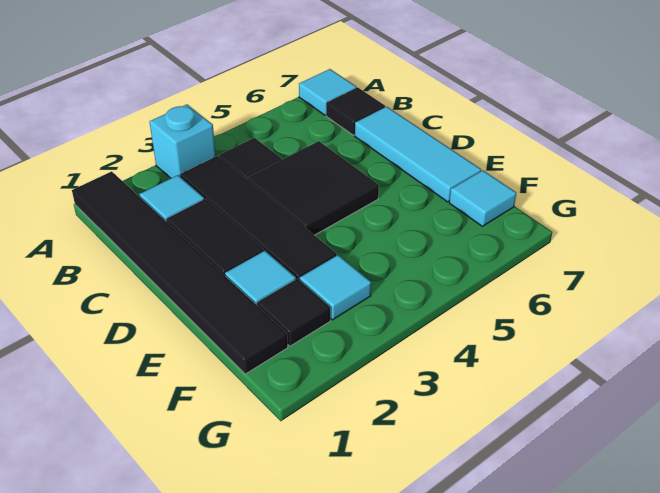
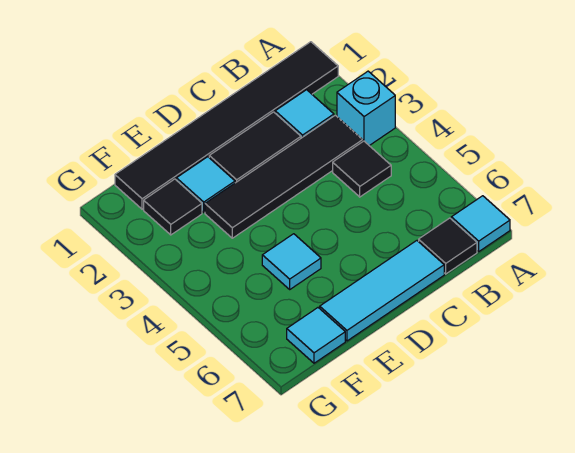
black tile C4:D5 level 1 -> none
cyan tile F3 level 1 -> cyan tile E5 level 1

